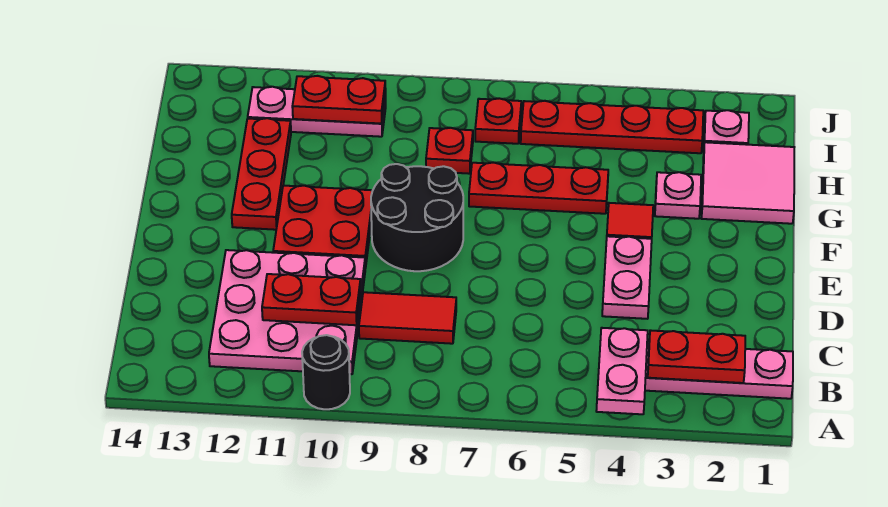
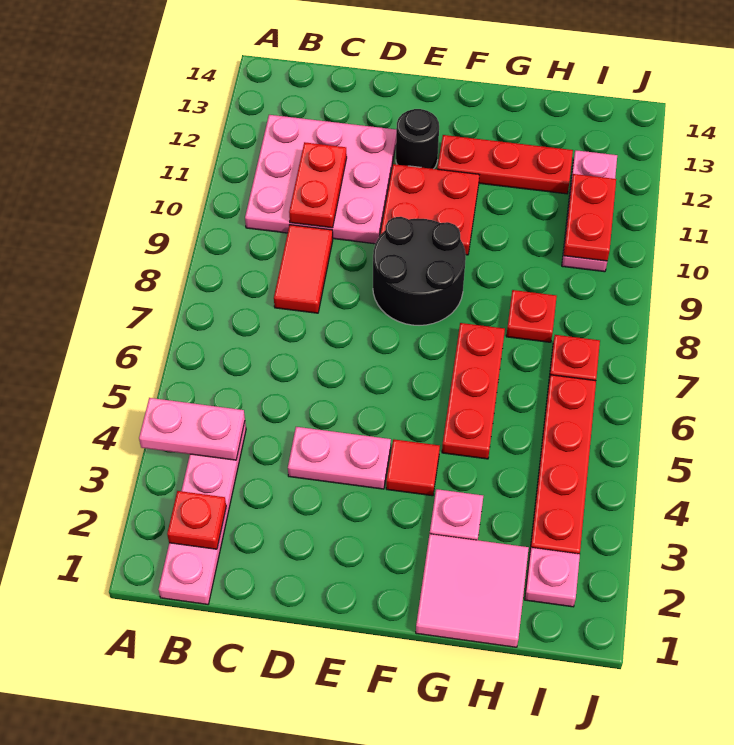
black round brick A10 level 1 -> black round brick E12 level 1
red plate B2:B3 level 2 -> red plate B2 level 2

